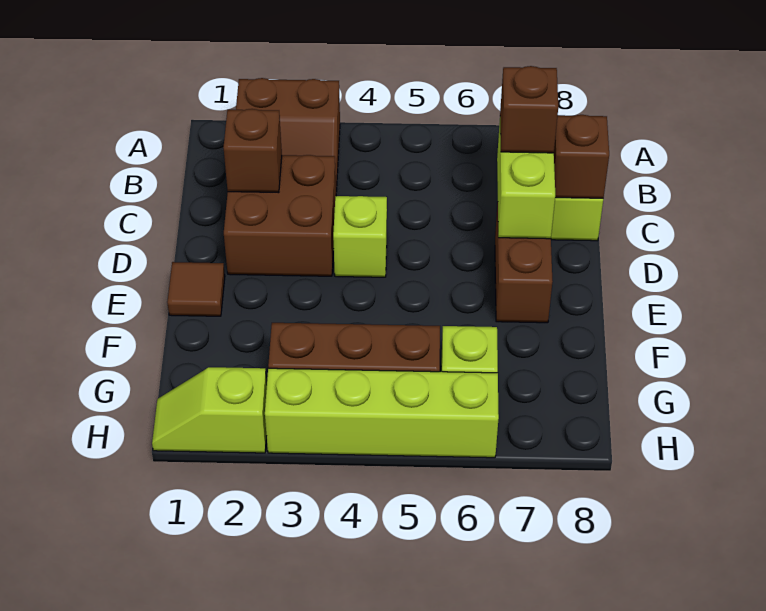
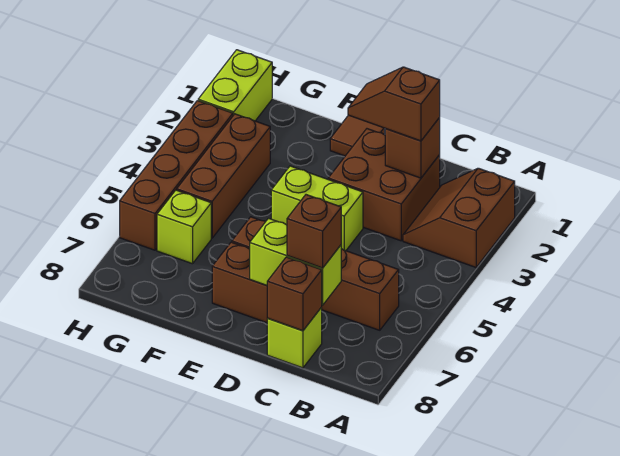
none -> brown brick B6:E6 level 1
none -> brown slope C2:D2 level 3 top C
lime brick D4 level 1 -> lime brick D4:E4 level 1
lime slope H1:H2 level 1 top 2 -> lime brick H1:H2 level 1
lime brick H3:H6 level 1 -> brown brick H3:H6 level 1

